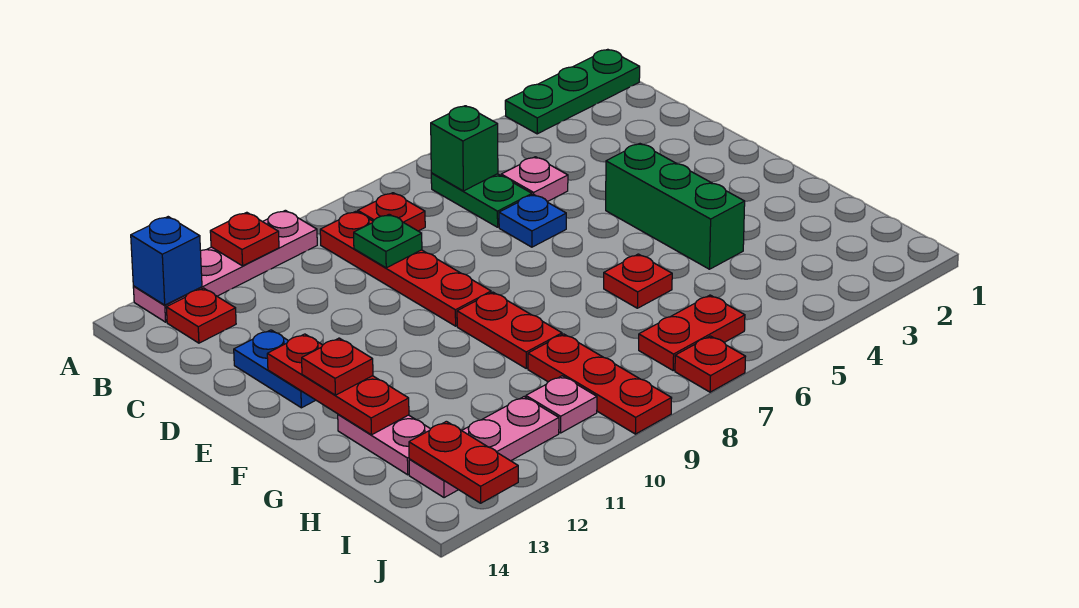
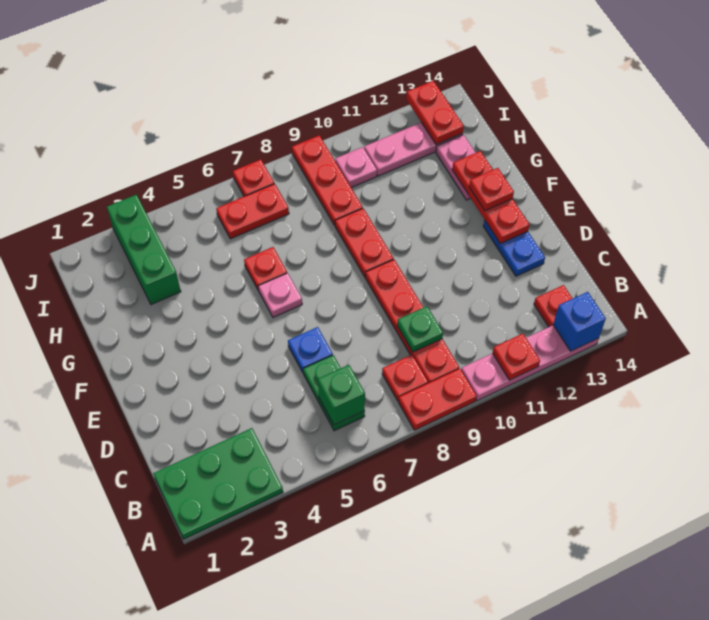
green plate A1:A3 level 1 -> green plate A1:B3 level 1
none -> red plate A8:A9 level 1
pink plate C5 level 1 -> pink plate F6 level 1
green brick E4:G4 level 1 -> green brick H3:J3 level 1

